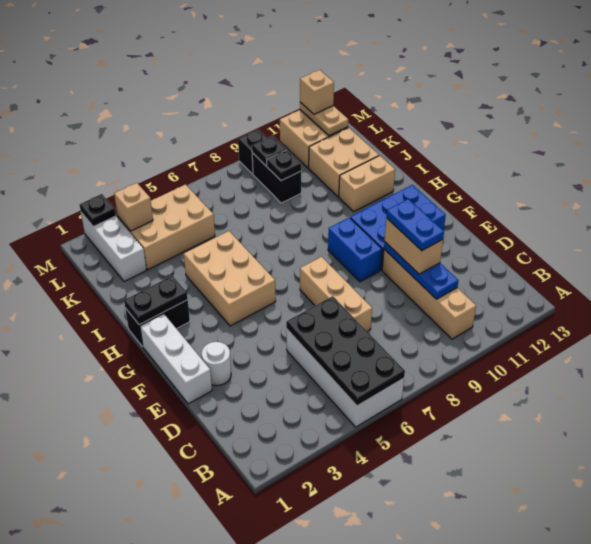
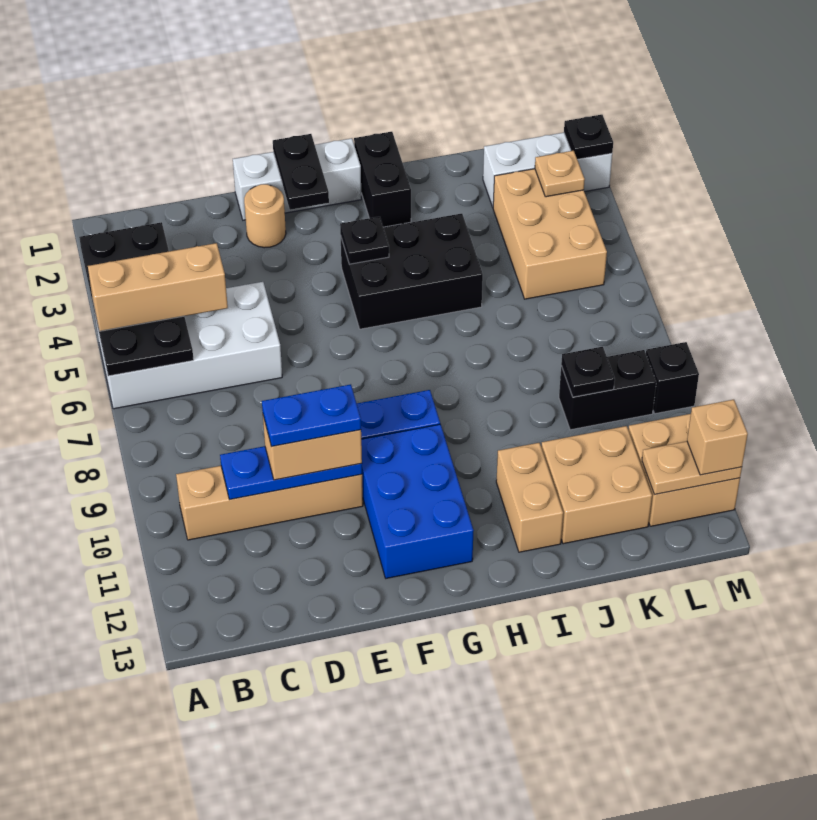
black plate A5:D6 level 2 -> black plate A3:B6 level 2
tan brick D7:F7 level 1 -> tan brick A5:C5 level 3
white round brick E2 level 1 -> tan round brick E2 level 1
tan brick G4:I5 level 1 -> black brick G4:I5 level 1
black plate H1:H2 level 2 -> black plate F1:F2 level 2
tan brick L3 level 2 -> tan plate L3 level 2
black plate L9 level 2 -> black plate G4 level 2

